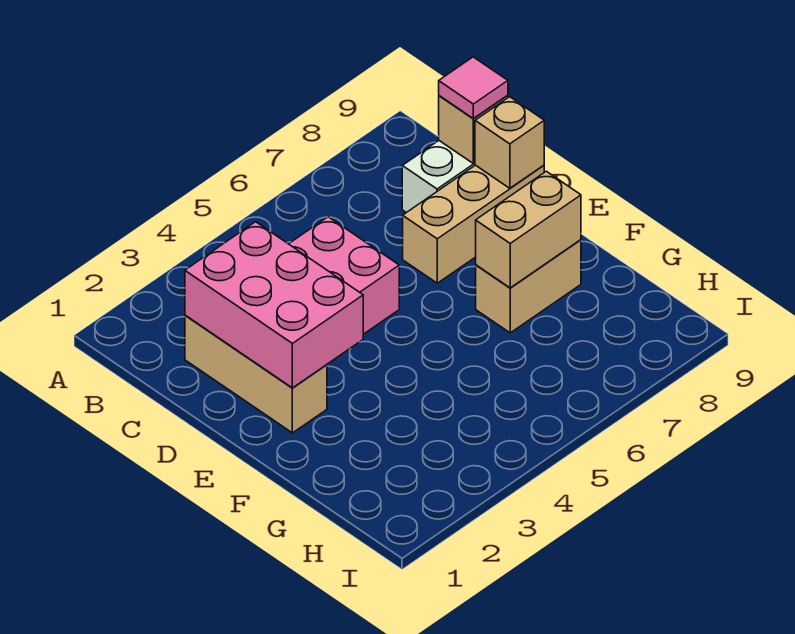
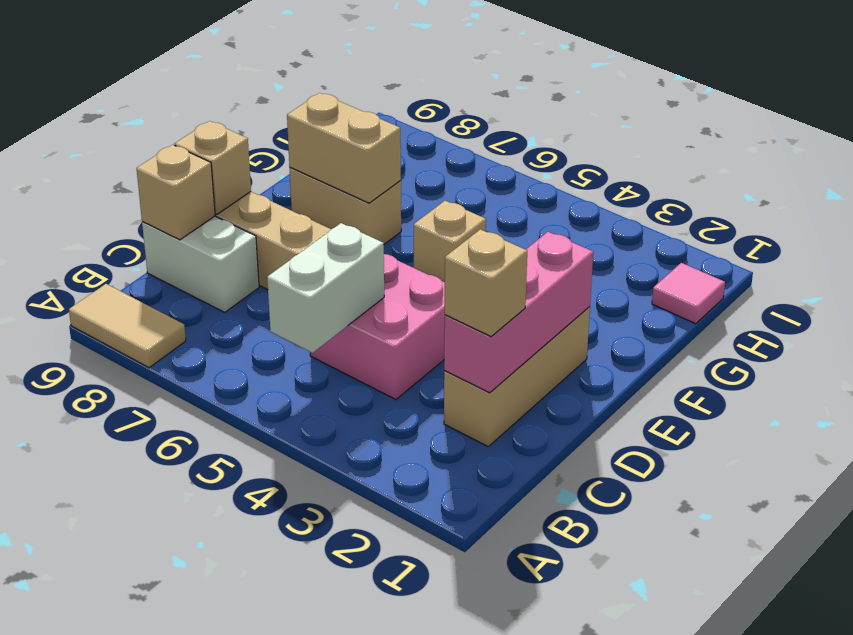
none -> tan tile A8:A9 level 1
none -> white brick B5:C5 level 2
pink brick C2:E3 level 2 -> pink brick C2:E2 level 2
none -> tan brick C2 level 3
pink tile C9 level 3 -> pink tile H1 level 1
none -> tan brick F5 level 1

